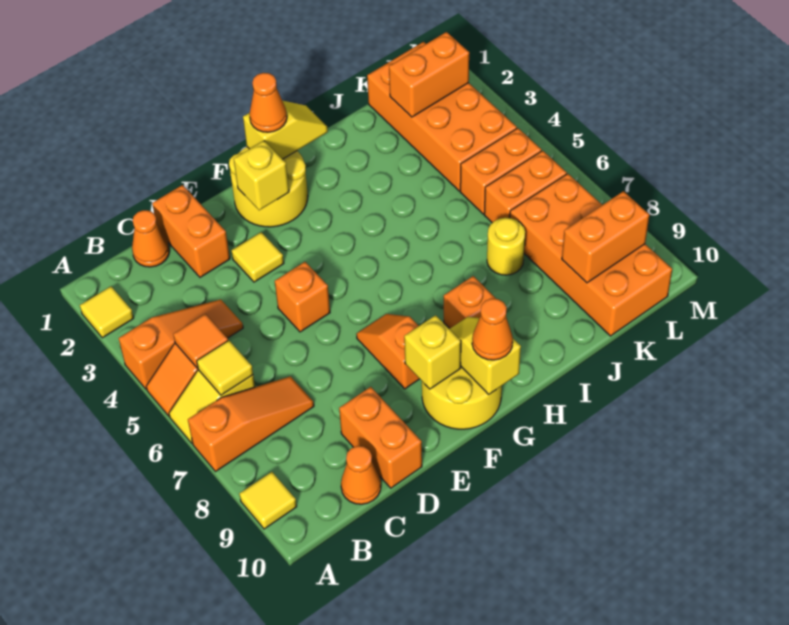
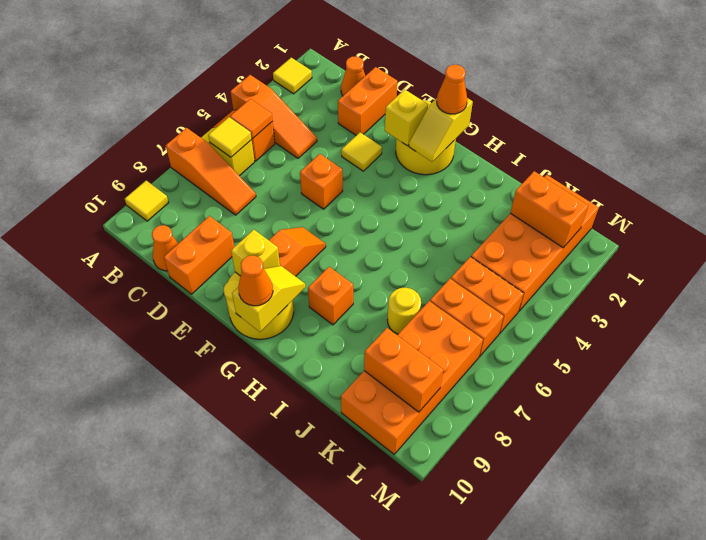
yellow slope G1:H1 level 2 top G -> yellow slope G1:G2 level 2 top 1

